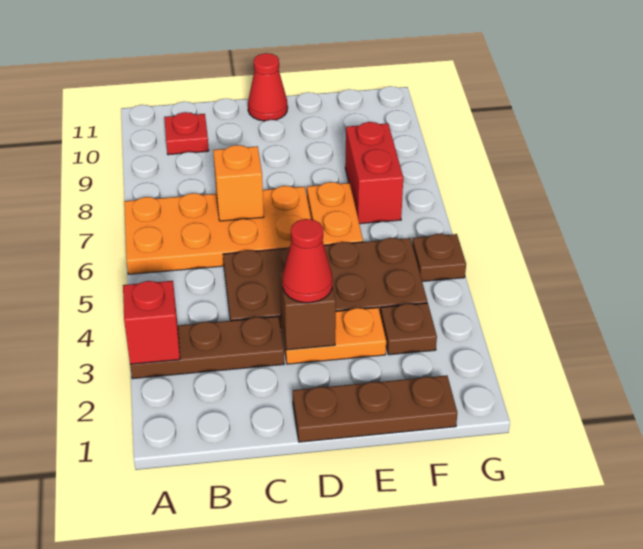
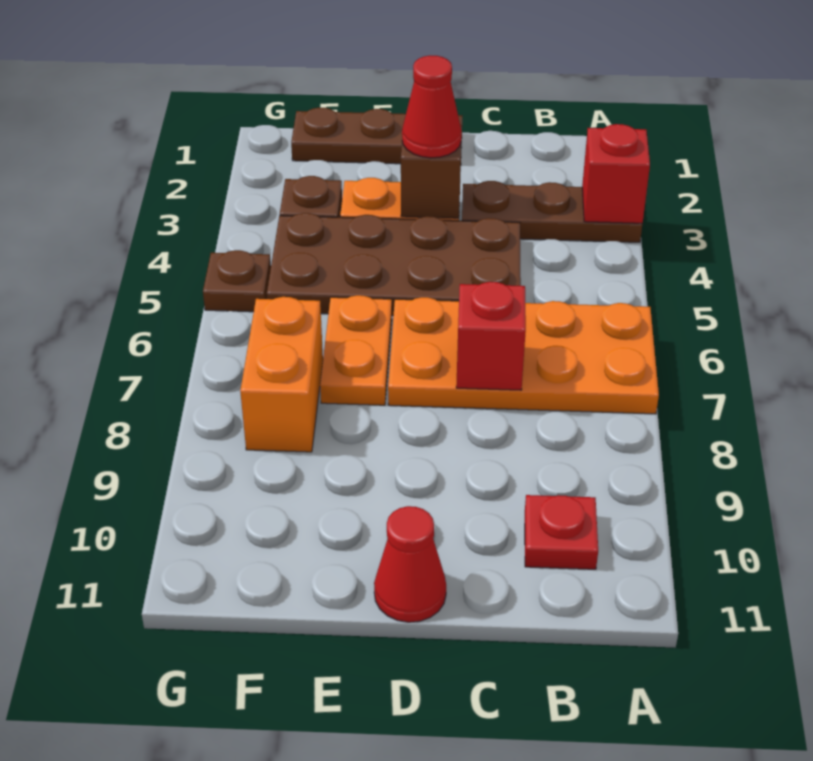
orange brick C7 level 2 -> red brick C7 level 2
red brick F7:F8 level 1 -> orange brick F7:F8 level 1

